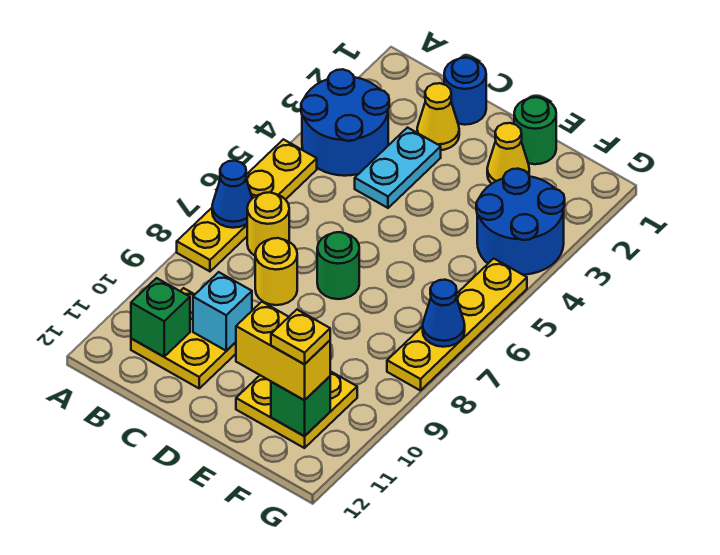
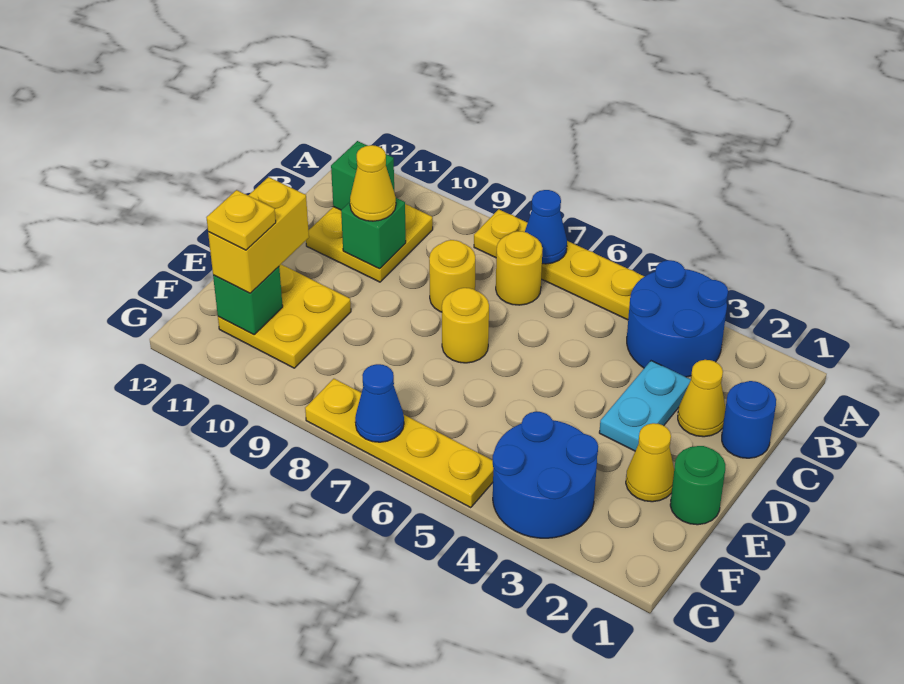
cyan plate C3:C4 level 1 -> cyan plate C3:D3 level 1
cyan brick C10 level 2 -> green brick C10 level 2
none -> yellow cone C10 level 3
green round brick D7 level 1 -> yellow round brick D7 level 1

